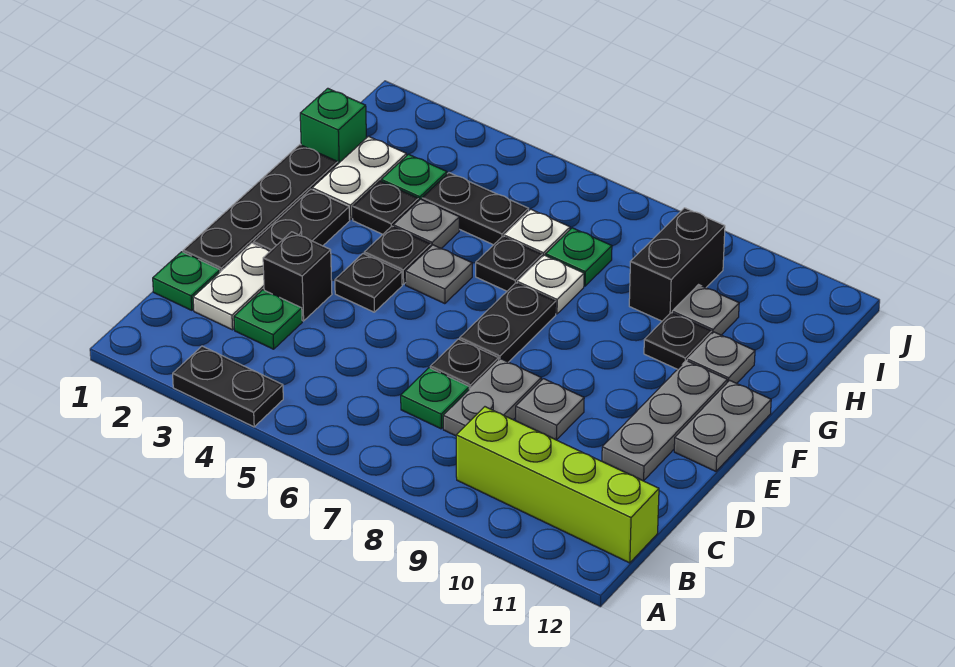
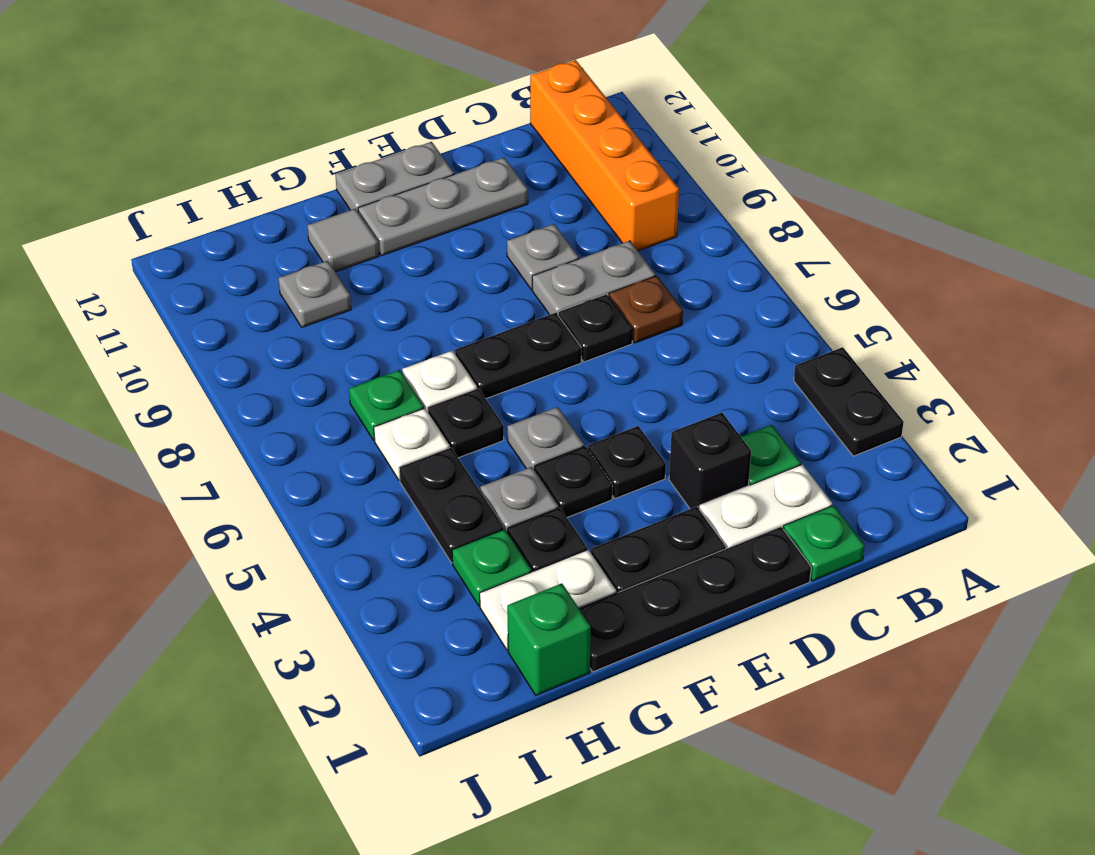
lime brick B9:B12 level 1 -> orange brick B9:B12 level 1
green plate C7 level 1 -> brown plate C7 level 1
black plate G10 level 1 -> none
grey plate G11 level 1 -> grey tile G11 level 1
black brick H9:I9 level 1 -> none

